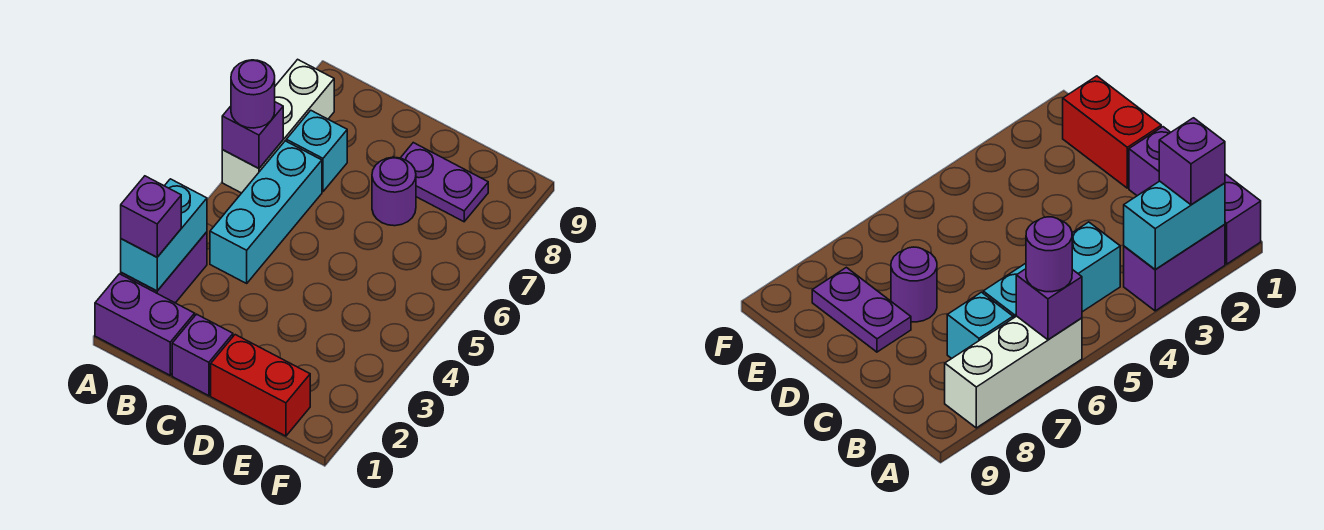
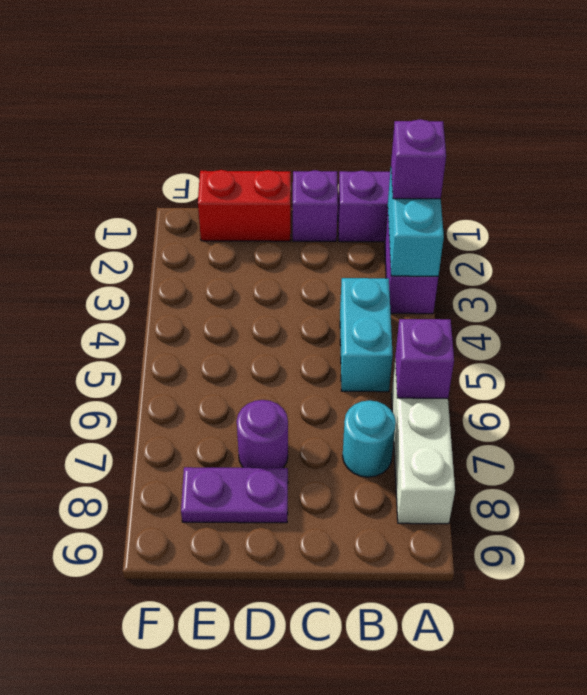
purple round brick A6 level 3 -> none
cyan brick B4:B6 level 1 -> cyan brick B4:B5 level 1
cyan brick B7 level 1 -> cyan round brick B7 level 1

